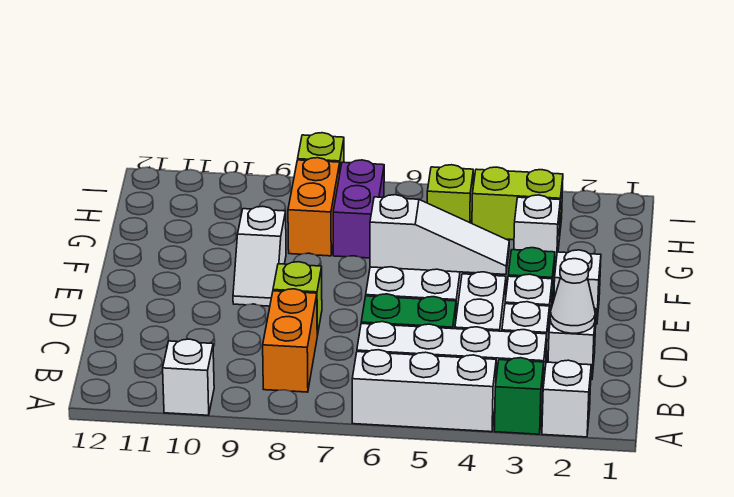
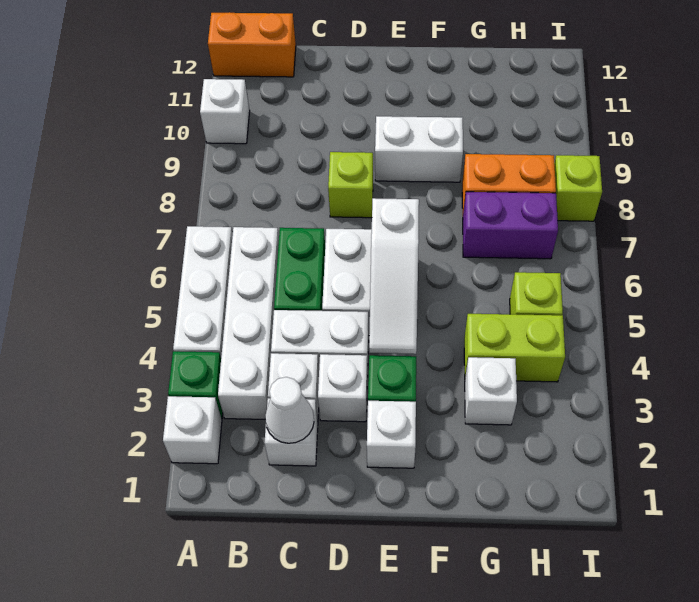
orange brick B8:C8 level 1 -> orange brick A12:B12 level 1
white slope E9:F9 level 1 top F -> white brick E9:F9 level 1
lime brick H3:H4 level 1 -> lime brick G4:H4 level 1

